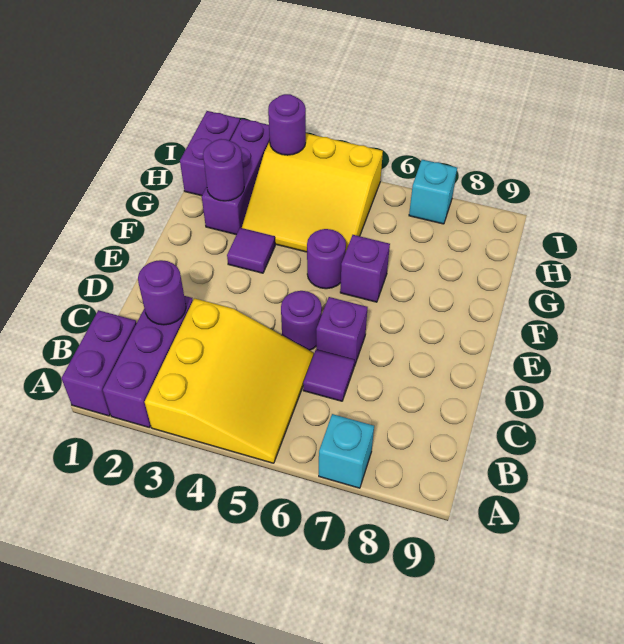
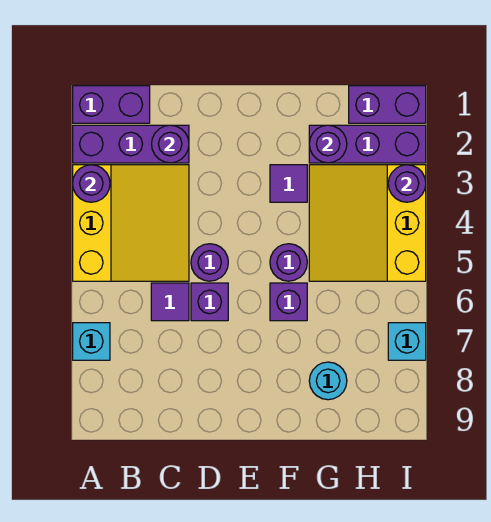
yellow slope A3:C5 level 1 top 3 -> yellow slope A3:C5 level 1 top A
none -> purple round brick A3 level 2
none -> cyan round brick G8 level 1

